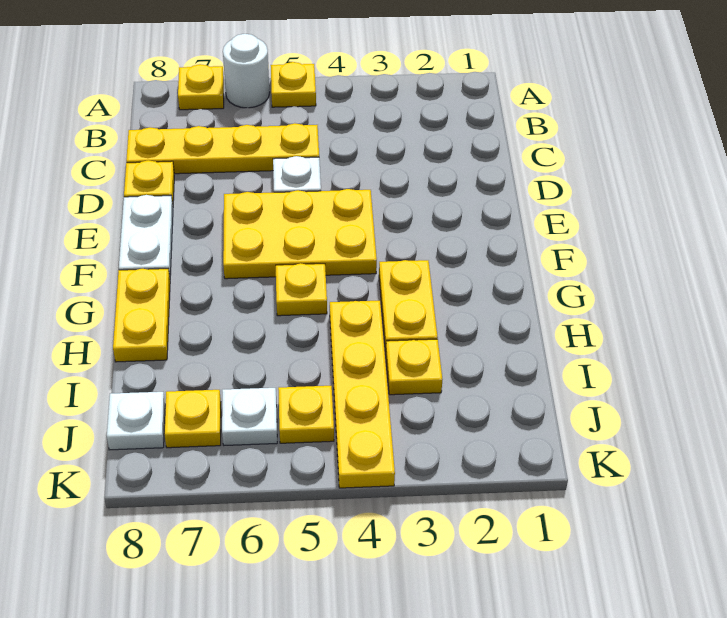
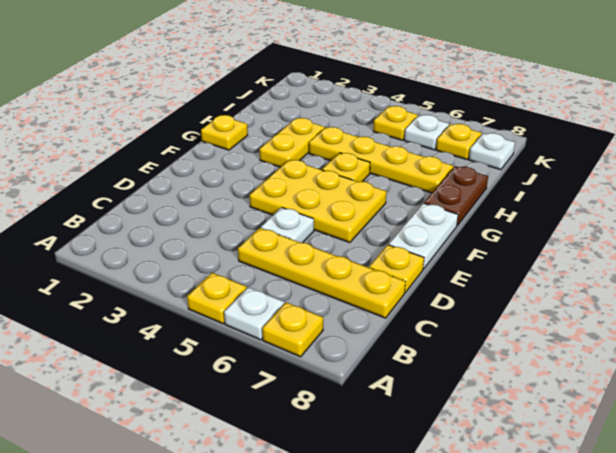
white round brick A6 level 1 -> white plate A6 level 1
yellow plate G8:H8 level 1 -> brown plate G8:H8 level 1
yellow plate H4:K4 level 1 -> yellow plate H4:H7 level 1
yellow plate I3 level 1 -> yellow plate G1 level 1

